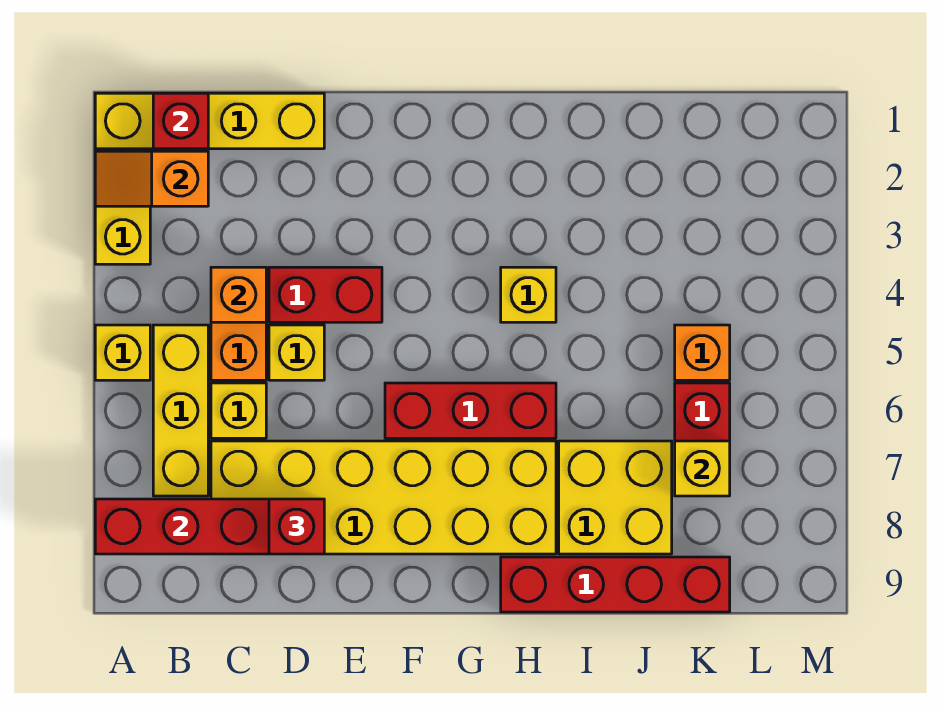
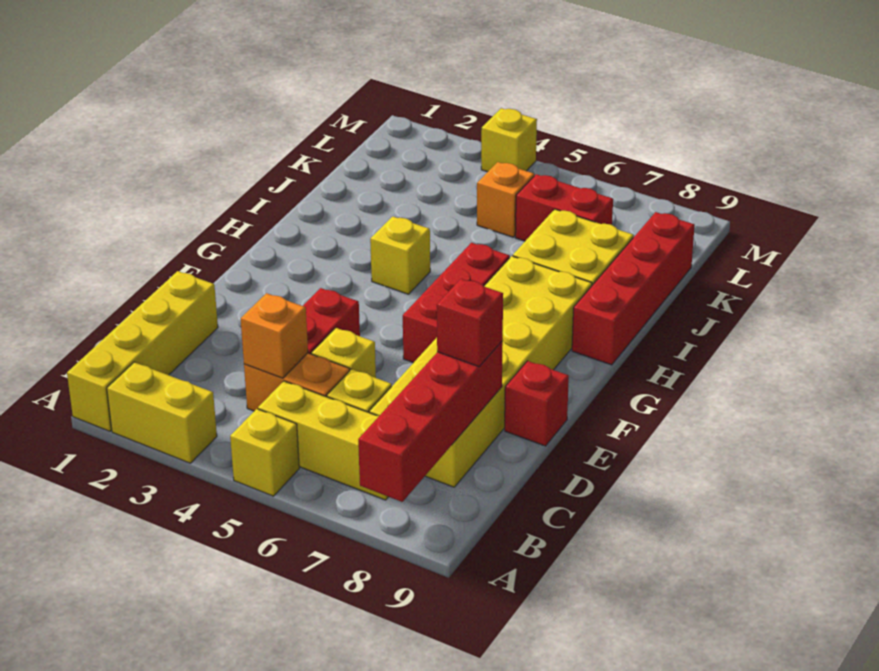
orange slope A2:B2 level 2 top B -> none
red brick B1 level 2 -> red brick E9 level 1
yellow brick K7 level 2 -> yellow brick M4 level 1

